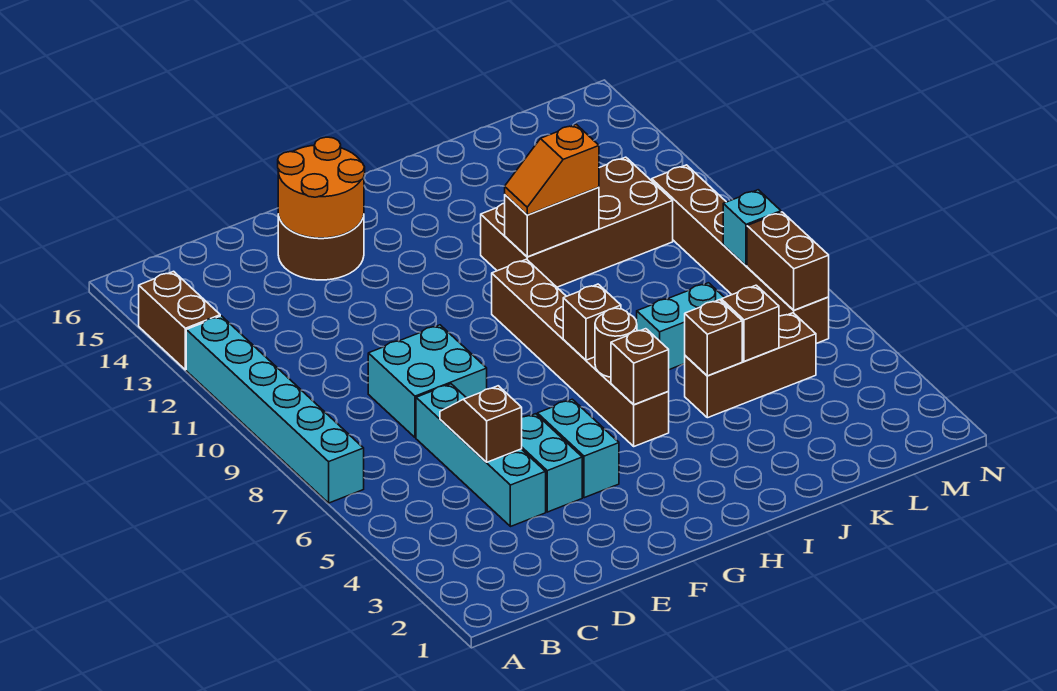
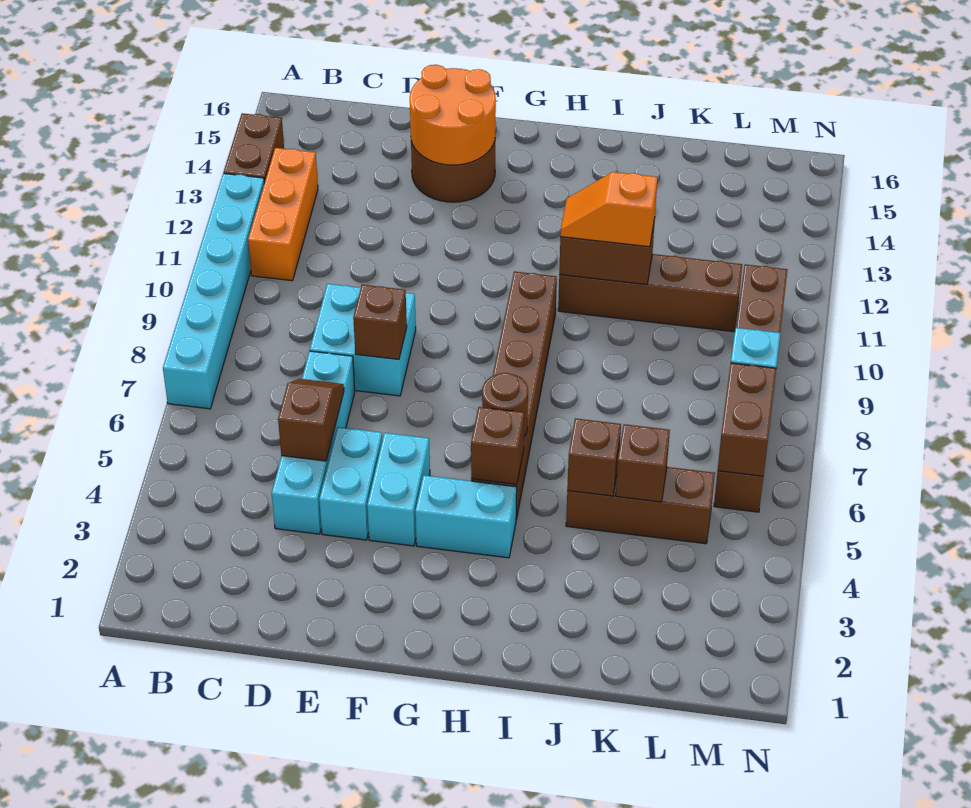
none -> orange brick B11:B13 level 1
brown brick H7 level 2 -> brown brick E8 level 2
brown brick I11:L12 level 1 -> brown brick I11:L11 level 1
cyan brick J7:K7 level 1 -> cyan brick G4:H4 level 1

